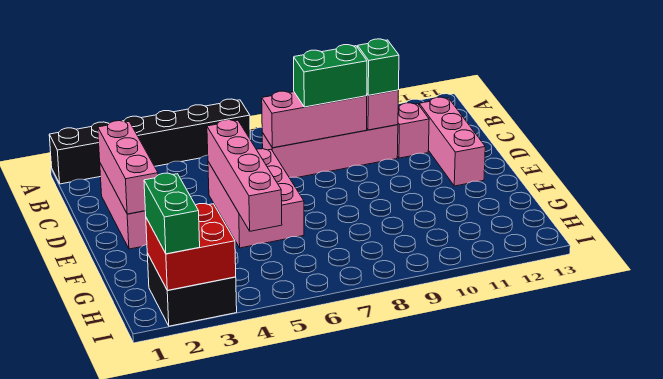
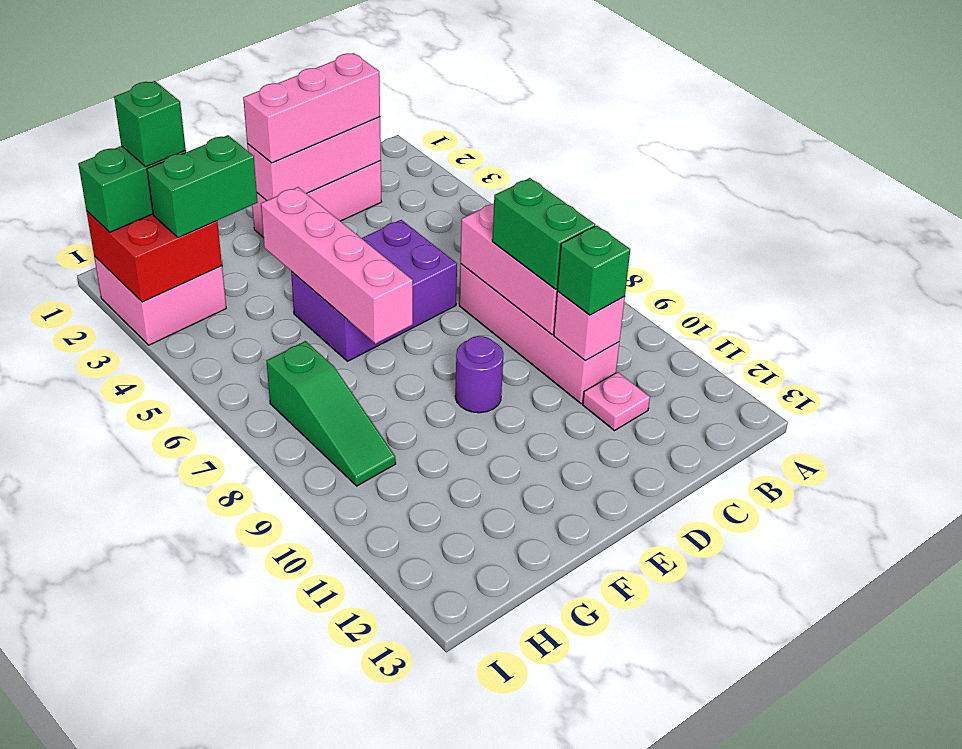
black brick A1:A6 level 1 -> none
pink brick C11 level 1 -> pink plate C11 level 1
pink brick C12:E12 level 1 -> pink brick C2:E2 level 3
pink brick D5:F6 level 1 -> purple brick D5:F6 level 1
pink brick D5:G5 level 2 -> pink brick F4:F7 level 2
none -> purple round brick E9 level 1
none -> green brick G3:H3 level 3
black brick H2:I3 level 1 -> pink brick H2:I3 level 1
none -> green brick H2 level 4
none -> green slope H7:H9 level 1 top 7

